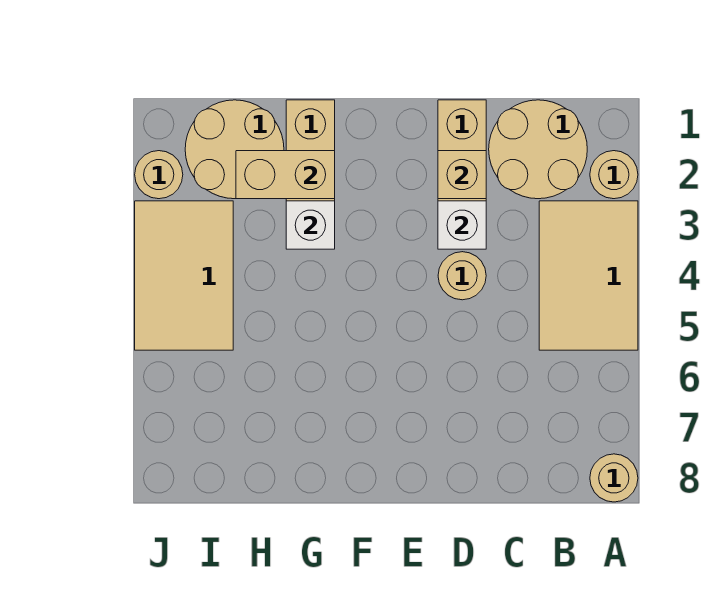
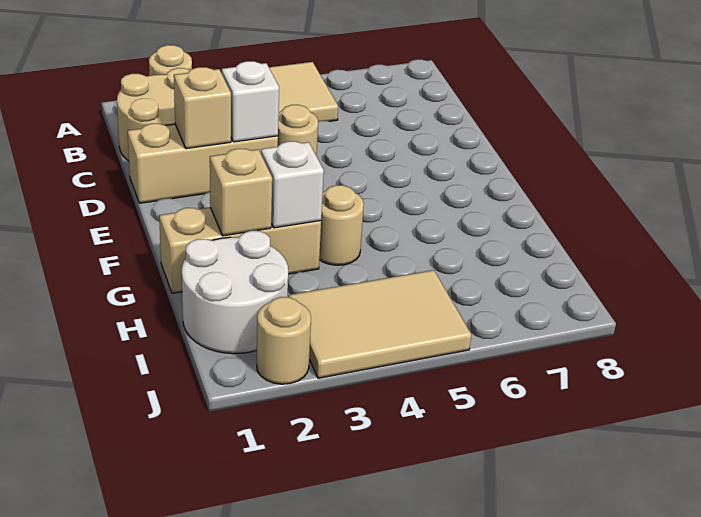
tan round brick A8 level 1 -> tan round brick G4 level 1
tan brick G2:H2 level 2 -> tan brick G2 level 2
tan round brick H1:I2 level 1 -> white round brick H1:I2 level 1

